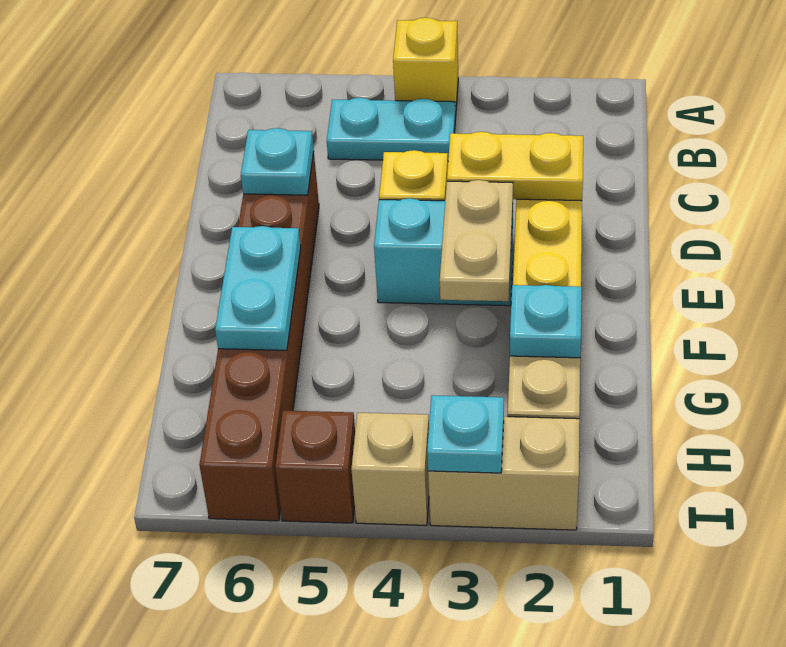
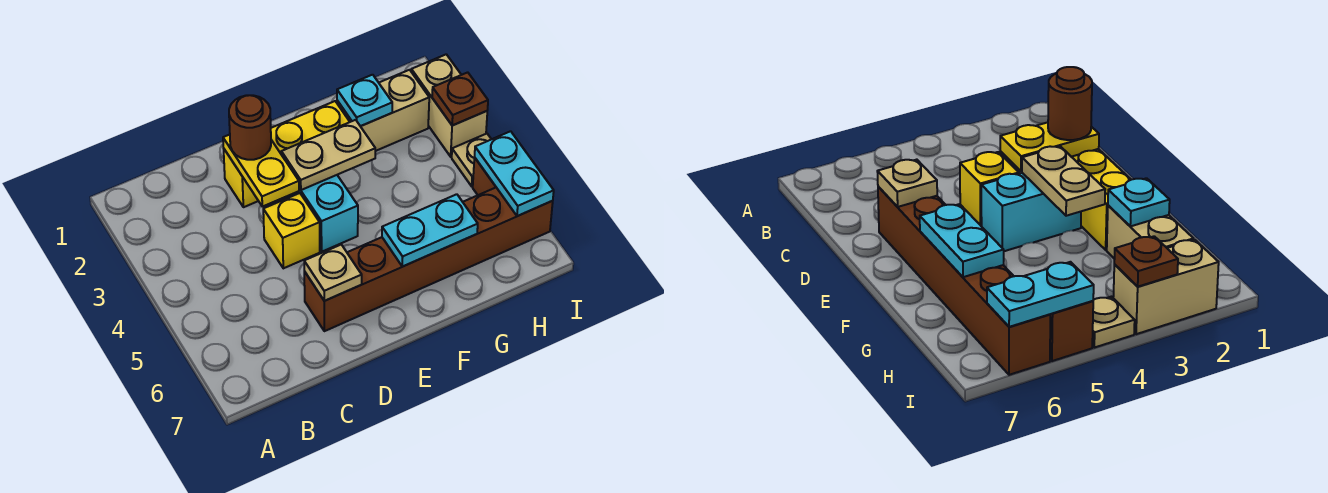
yellow brick A4 level 1 -> none
cyan plate B4:B5 level 1 -> cyan plate I5:I6 level 2
none -> brown round brick D2 level 3
cyan plate D6 level 2 -> tan plate D6 level 2
cyan plate I3 level 2 -> brown plate I3 level 2
tan brick I4 level 1 -> tan plate I4 level 1

